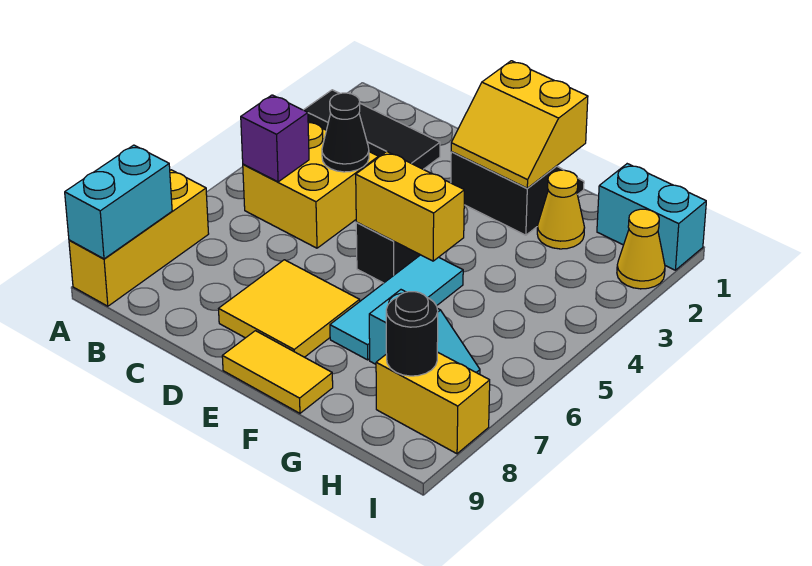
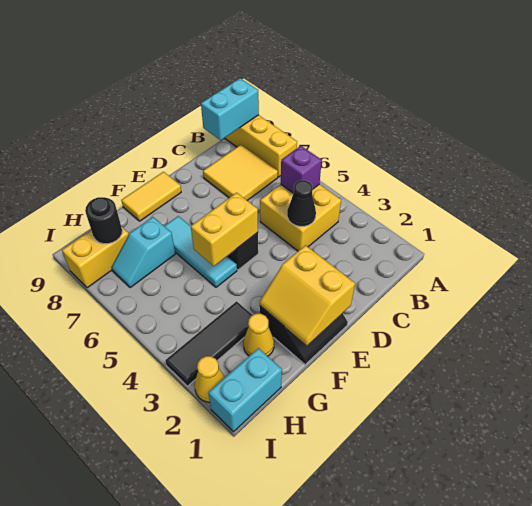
black tile A2:C2 level 1 -> black tile G3:I3 level 1
cyan brick A8:A9 level 2 -> cyan brick A9:B9 level 2
yellow tile D7:E8 level 1 -> yellow tile B7:C8 level 1
yellow slope E1:F2 level 2 top 1 -> yellow slope E1:F2 level 2 top E

